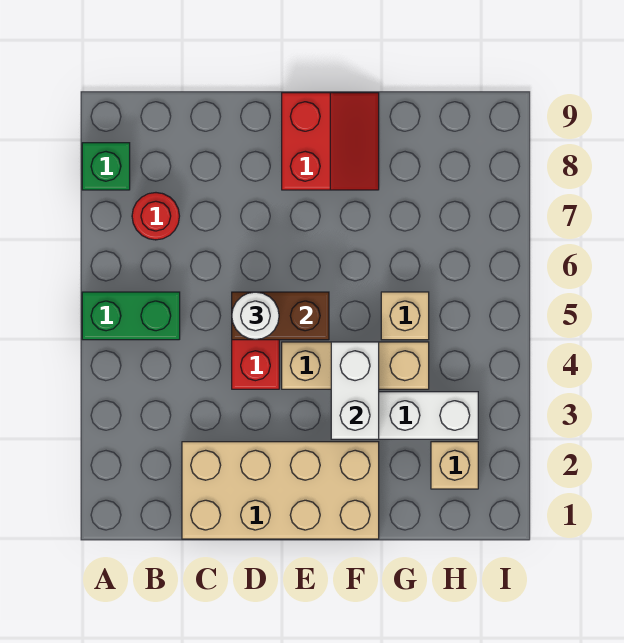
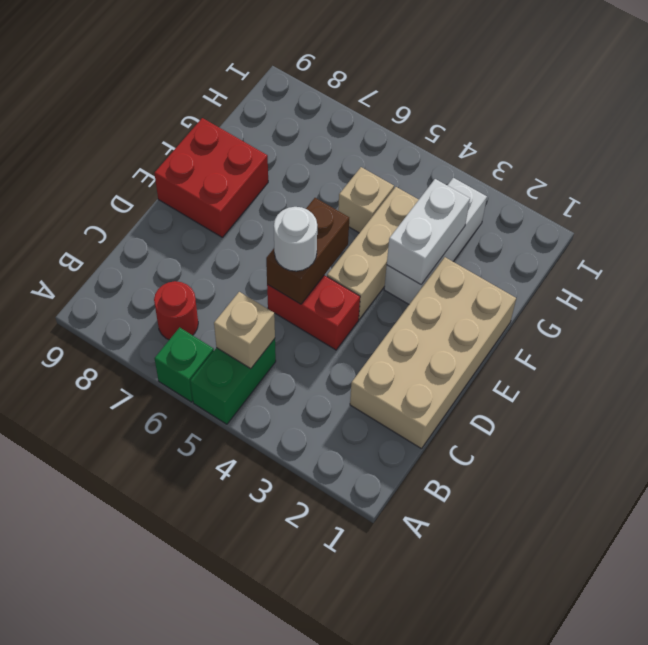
green brick A8 level 1 -> green brick A6 level 1
red slope E8:F9 level 1 top E -> red brick E8:F9 level 1
white brick F3:F4 level 2 -> white brick F3:G3 level 2
tan brick H2 level 1 -> tan brick B5 level 2

